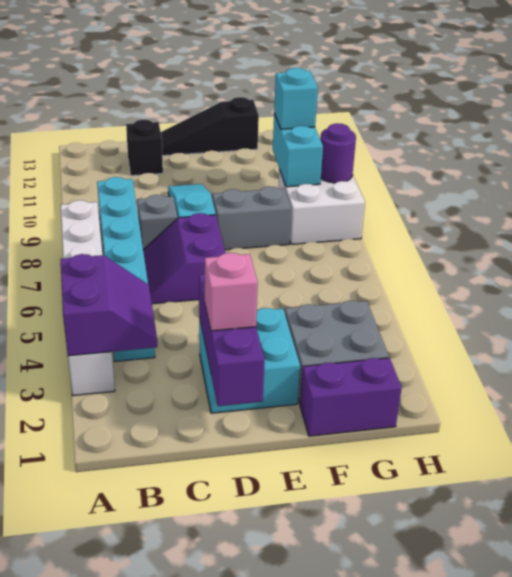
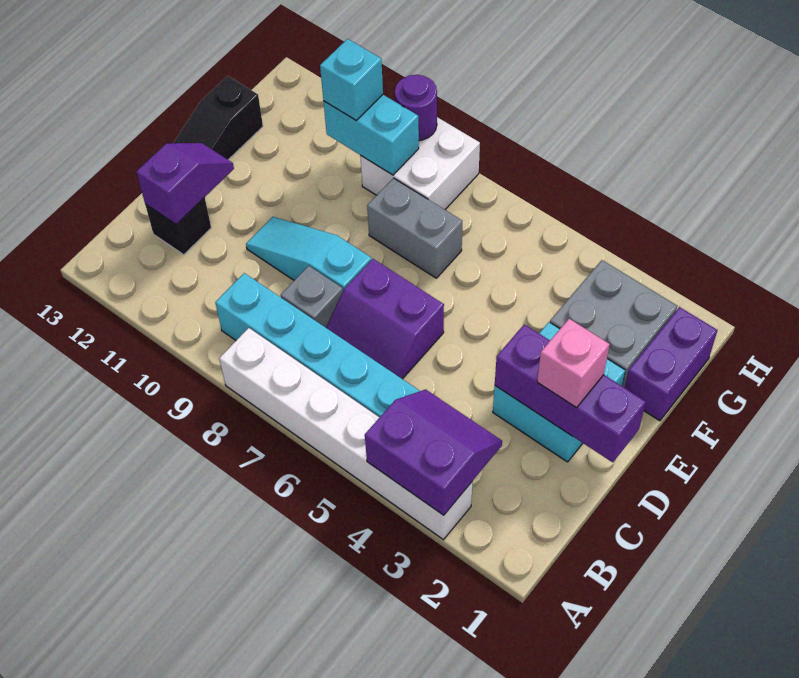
none -> purple slope C12:D12 level 2 top C
grey brick E8:F8 level 1 -> grey brick F7:F8 level 1

